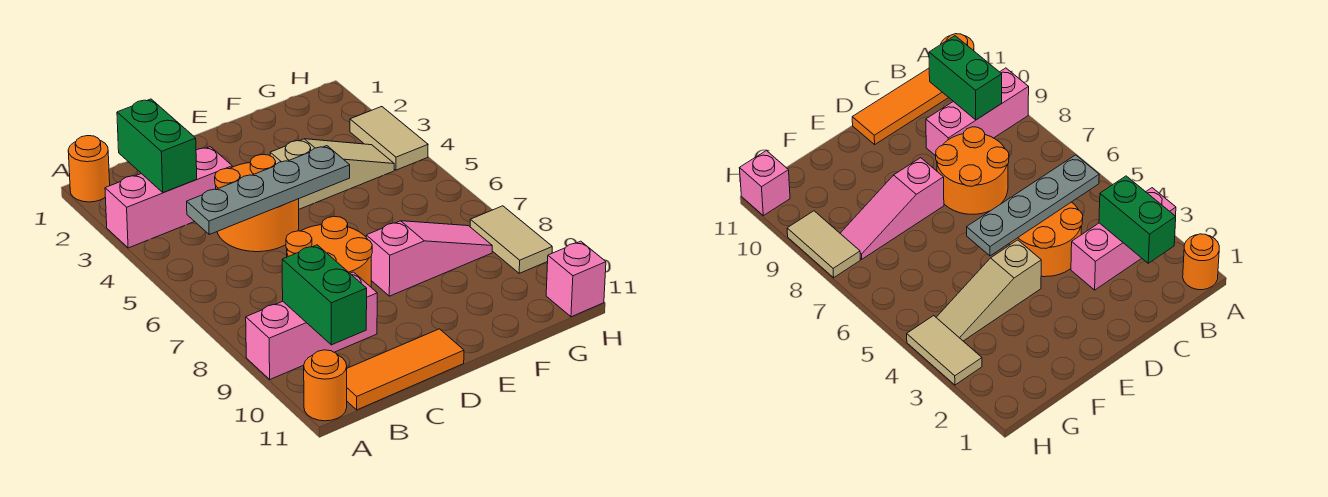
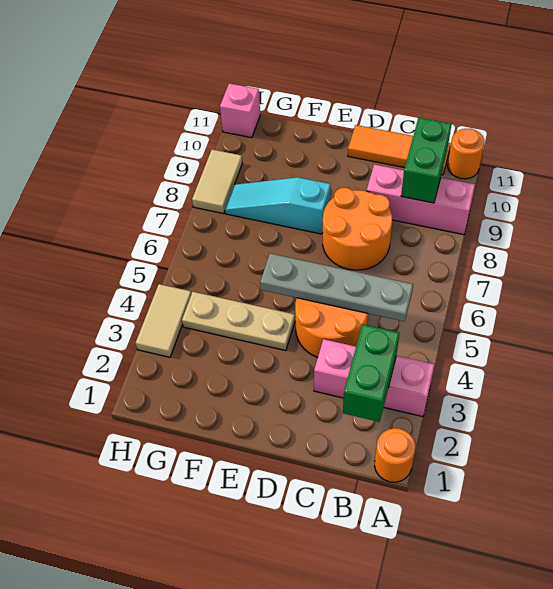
tan slope E4:G4 level 1 top E -> tan plate E4:G4 level 1
pink slope E8:G8 level 1 top E -> cyan slope E8:G8 level 1 top E

